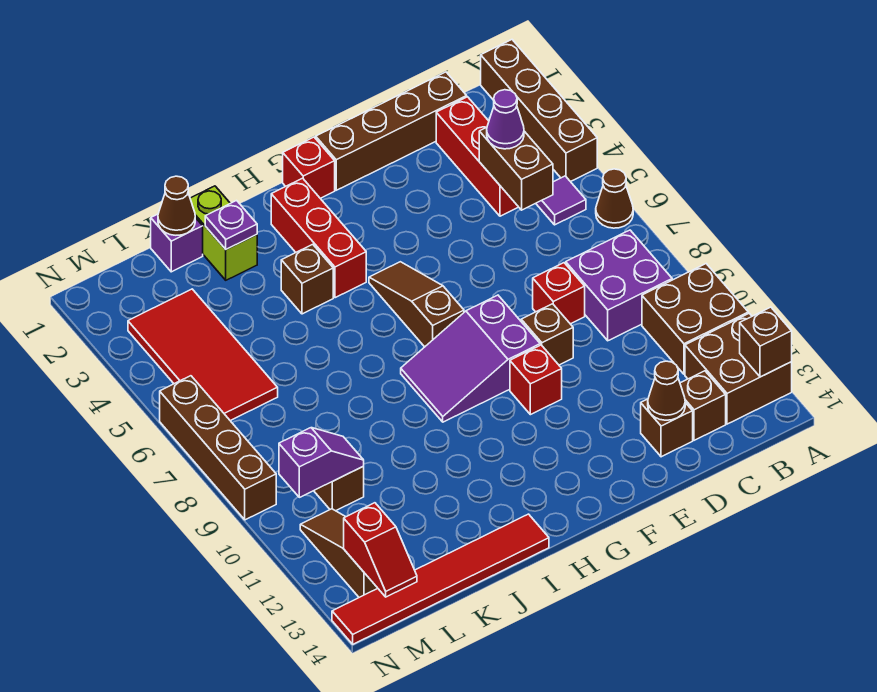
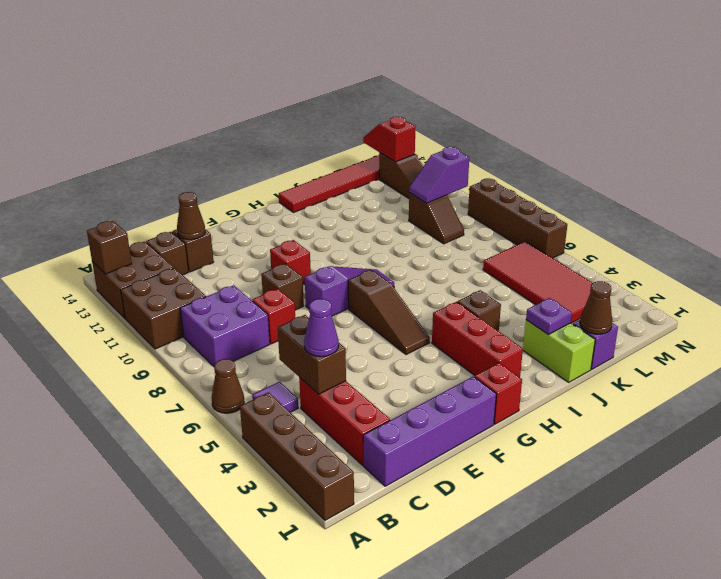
brown brick C1:F1 level 1 -> purple brick C1:F1 level 1
purple slope F8:H9 level 1 top F -> purple slope F8:H8 level 1 top F

